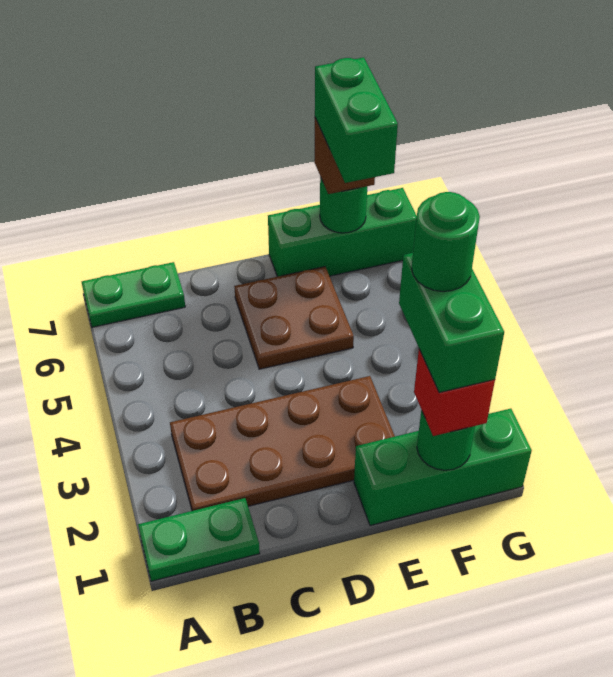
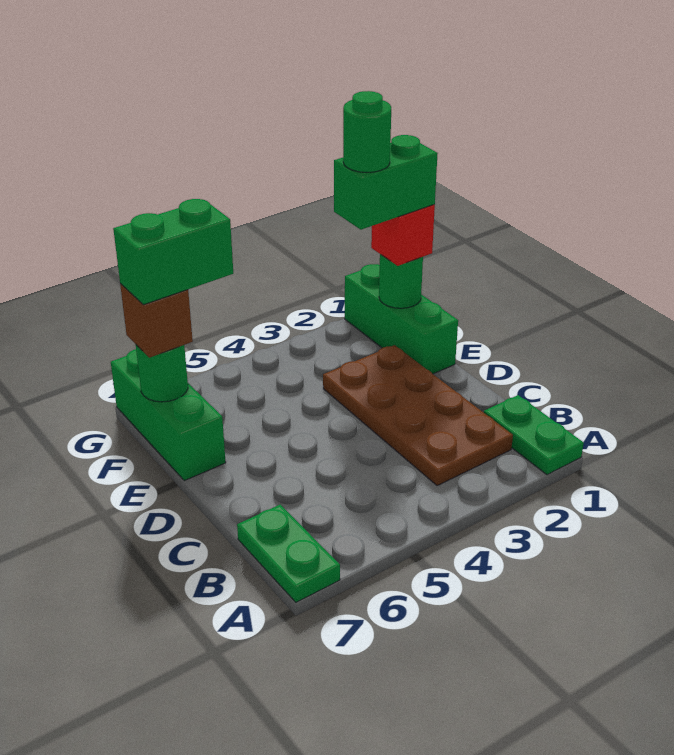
brown plate D5:E6 level 1 -> none

